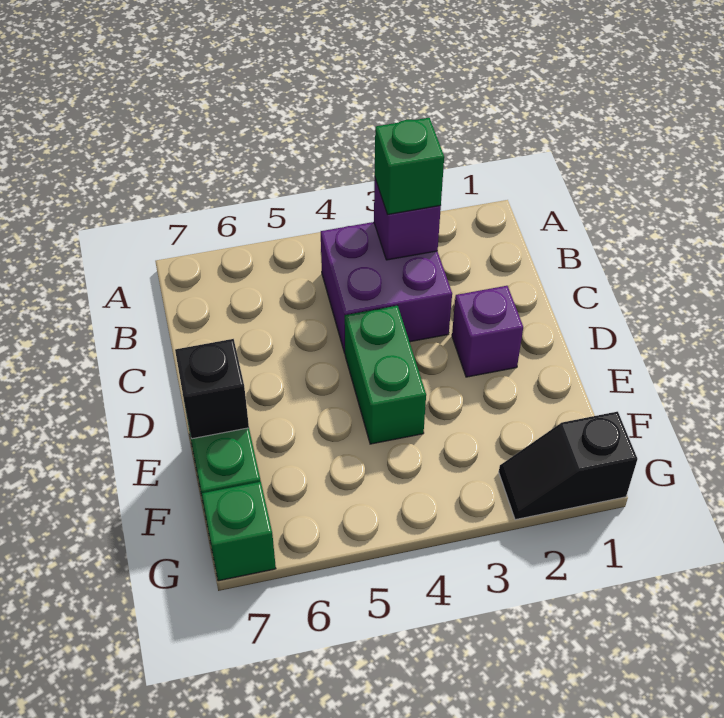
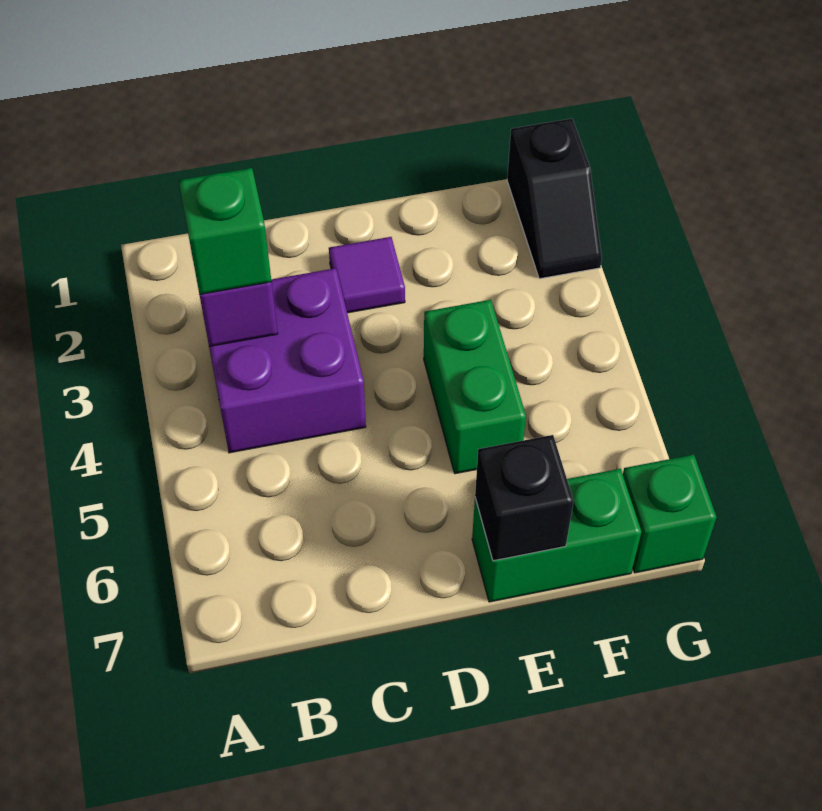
purple brick D2 level 1 -> purple tile D2 level 1
green brick D4:E4 level 1 -> green brick E4:E5 level 1

